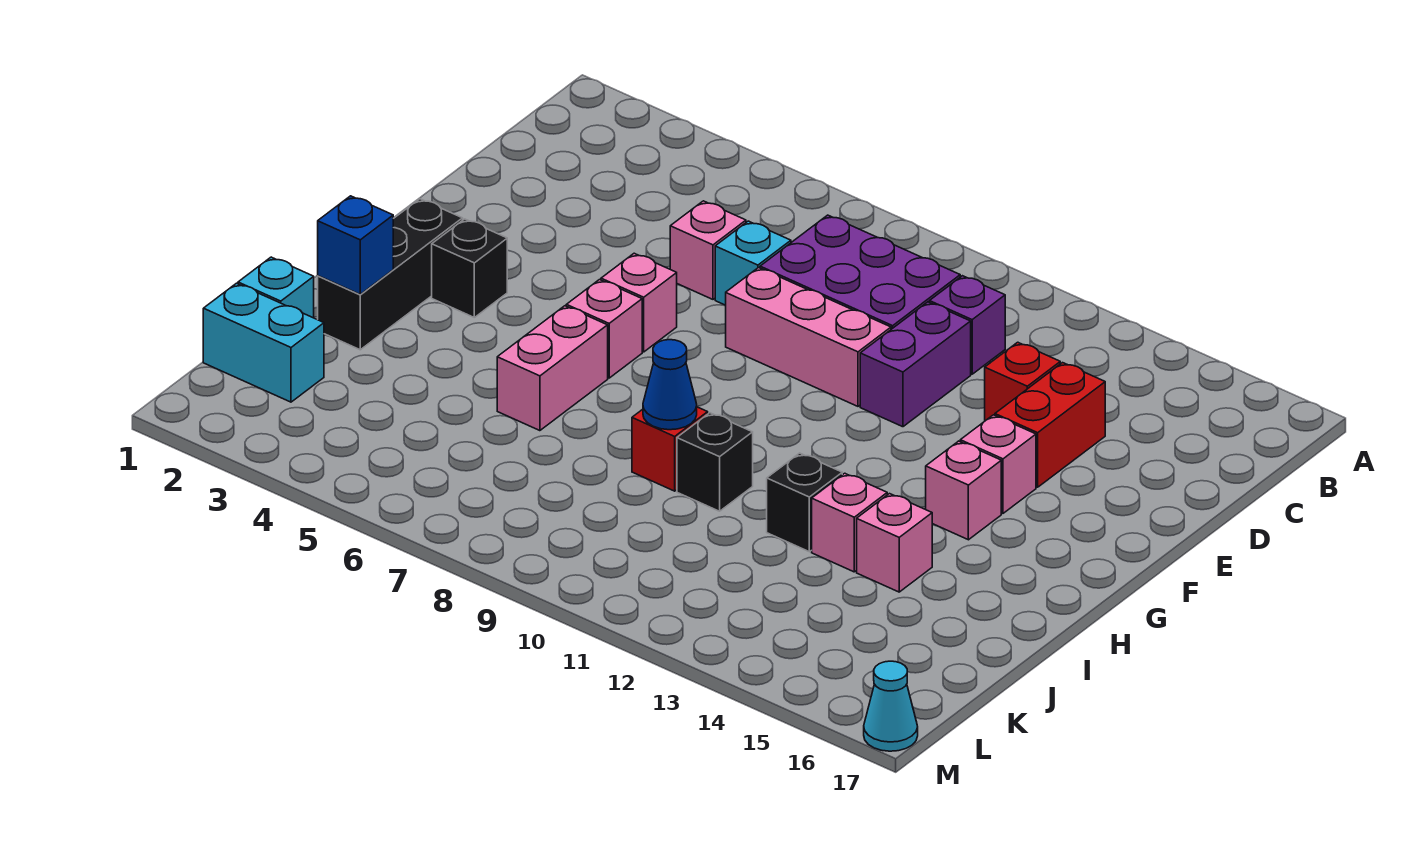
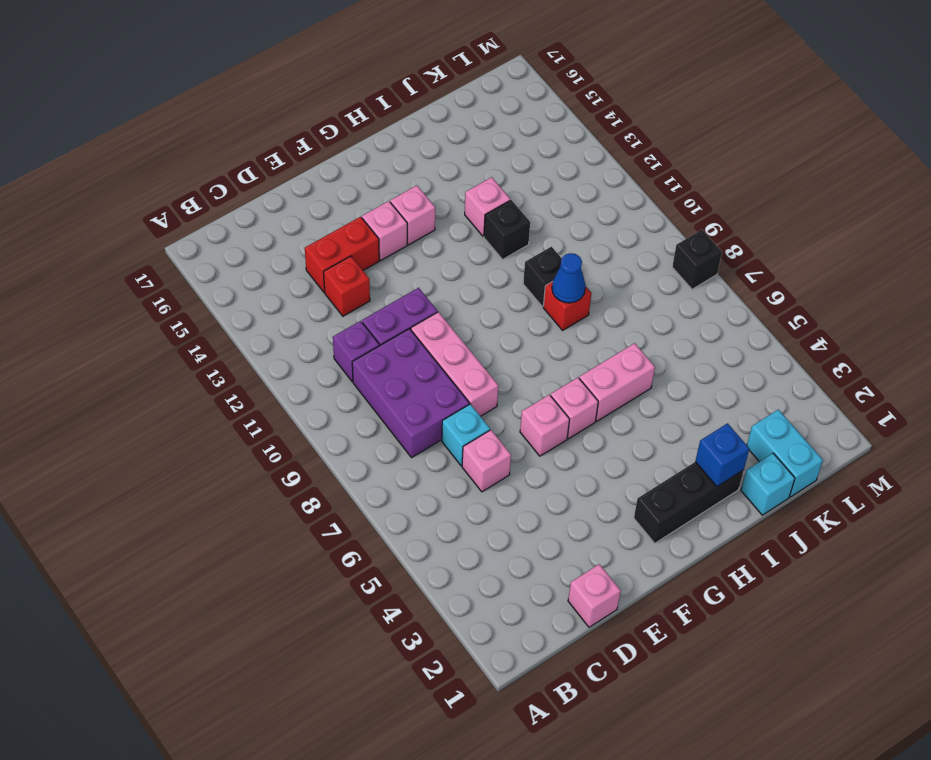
black brick G3 level 1 -> black brick M8 level 1
pink brick I14 level 1 -> pink brick D1 level 1
cyan cone M17 level 1 -> none

